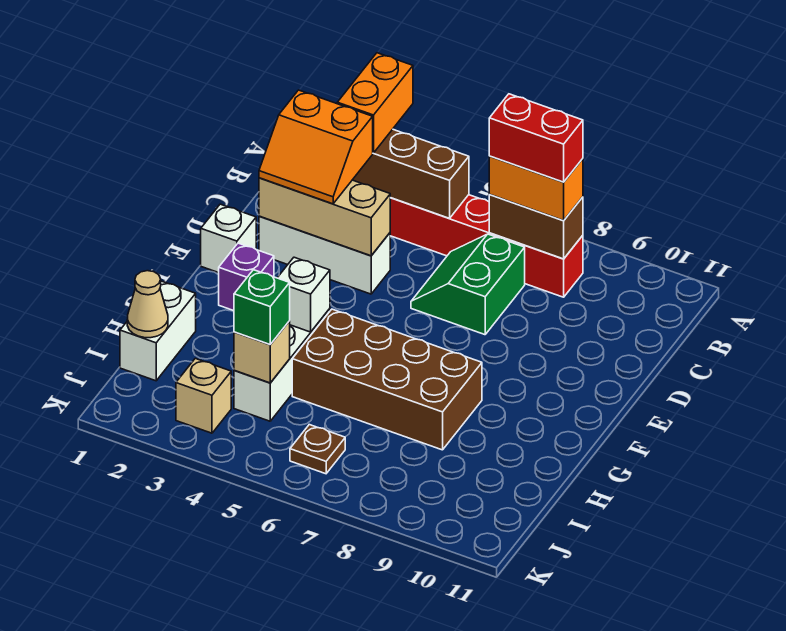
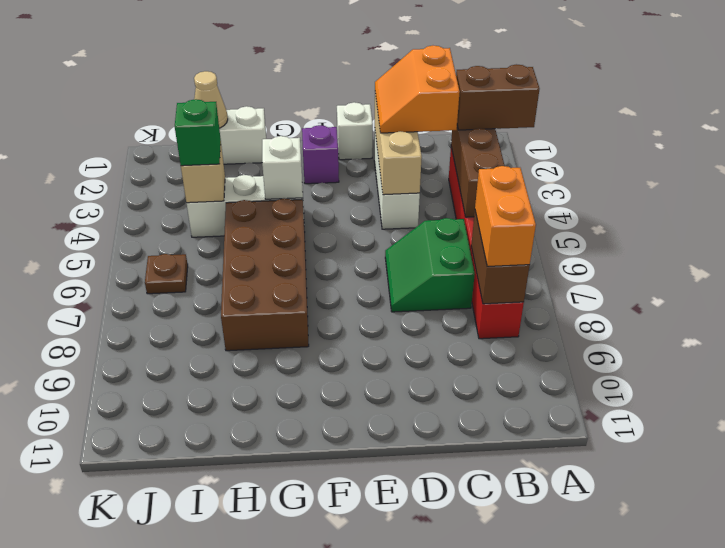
orange brick A3:B3 level 3 -> brown brick A3:B3 level 3
red brick B7:B8 level 4 -> none
green slope C6:D7 level 1 top 7 -> green slope C6:D7 level 1 top C
tan brick J3 level 1 -> none

